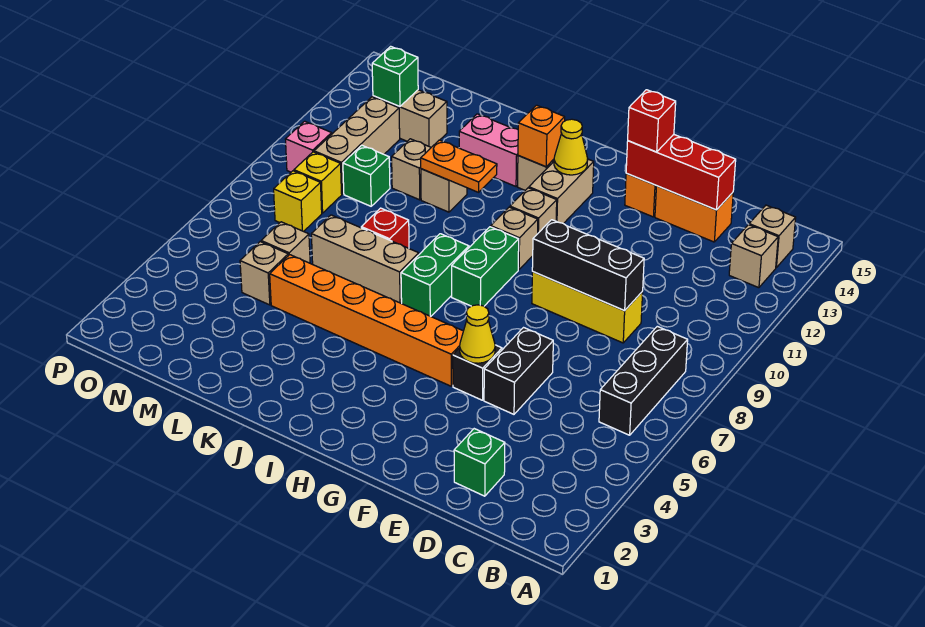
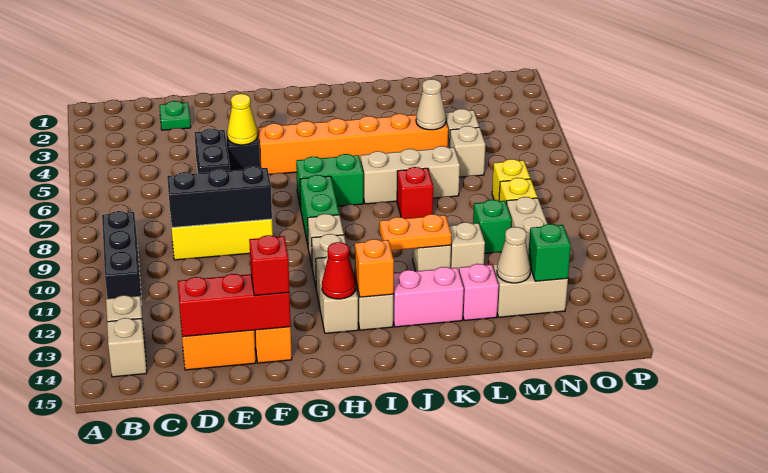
black brick B6:B8 level 1 -> black brick B9:B11 level 1
green brick D2 level 1 -> green plate D2 level 1
yellow cone H13 level 2 -> red cone H13 level 2
green brick I7:I8 level 1 -> green brick H7:I7 level 1
none -> tan cone L5 level 2
none -> tan cone M13 level 2
pink brick O10 level 1 -> pink brick L13 level 1

